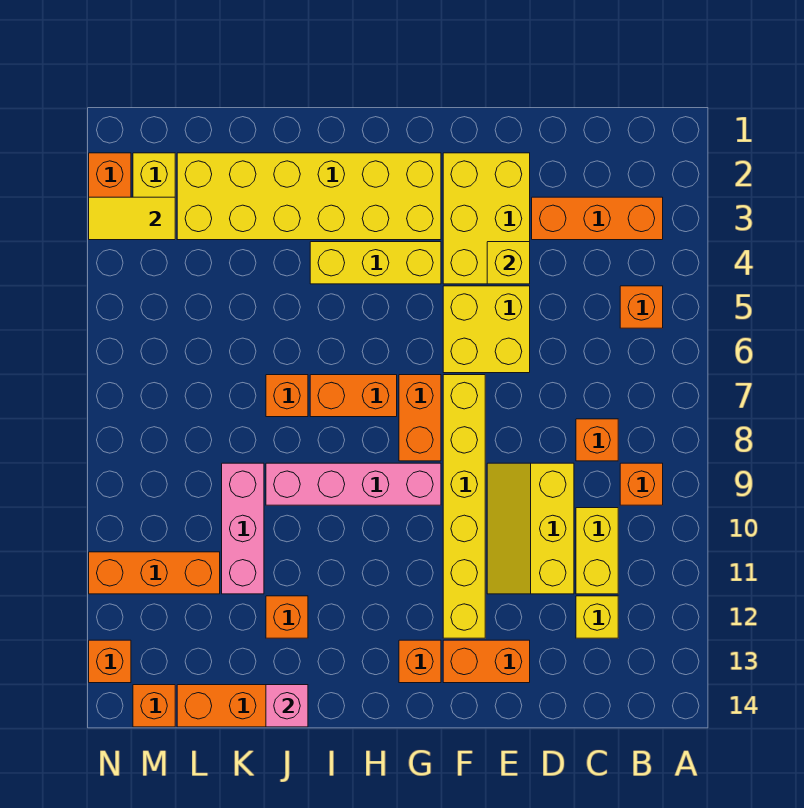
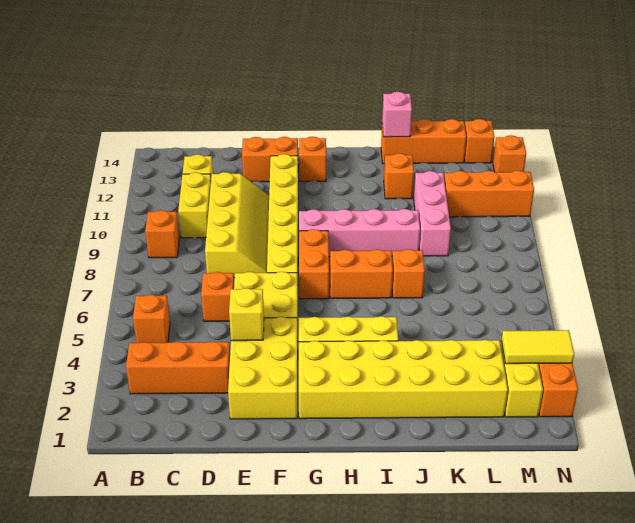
orange brick C8 level 1 -> orange brick D6 level 1
yellow slope D9:E11 level 1 top D -> yellow slope D8:E11 level 1 top D

